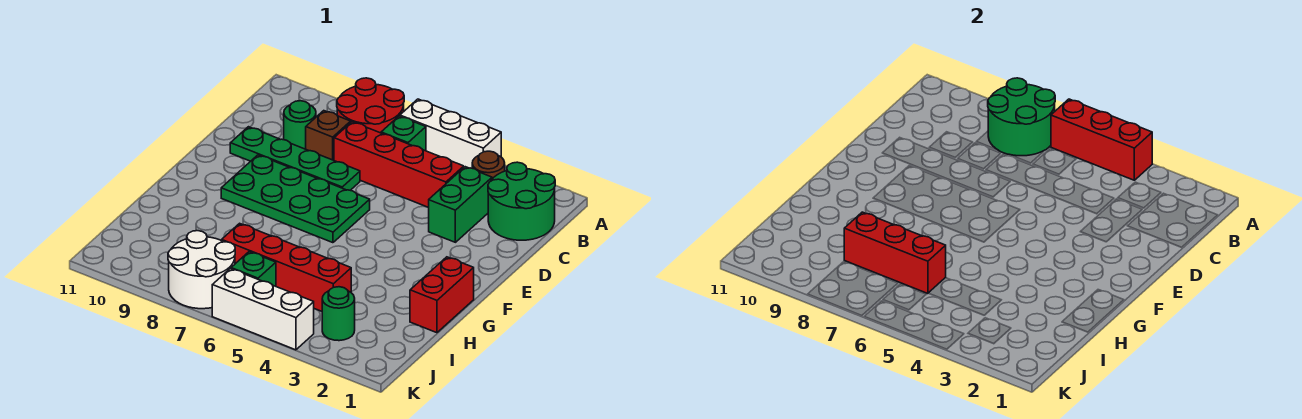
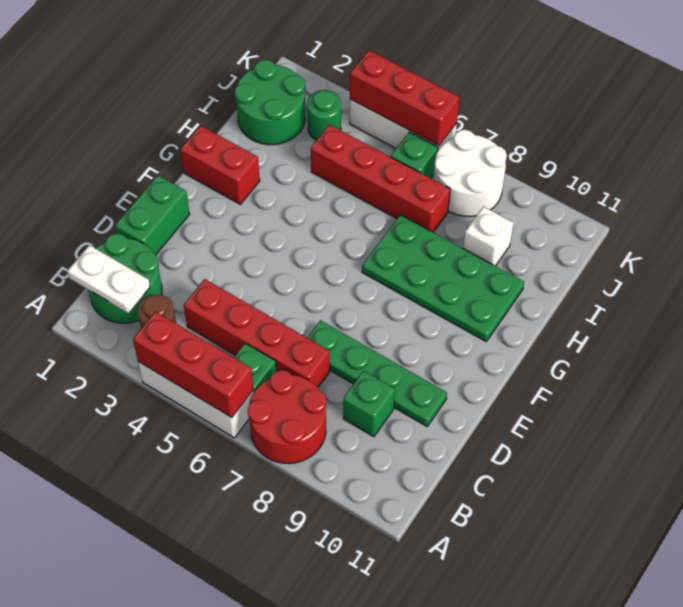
green round brick A7:B8 level 2 -> green round brick I1:J2 level 1
none -> white plate B1:B2 level 2
green brick C3:D3 level 1 -> green brick D1:E1 level 1
brown brick C8 level 1 -> none
green round brick C9 level 1 -> green brick C9 level 1
green plate E6:F9 level 1 -> green plate G7:H10 level 1
red brick G1:H1 level 1 -> red brick G1:G2 level 1
red brick I6:I8 level 2 -> red brick K4:K6 level 2
none -> white brick I9 level 1

